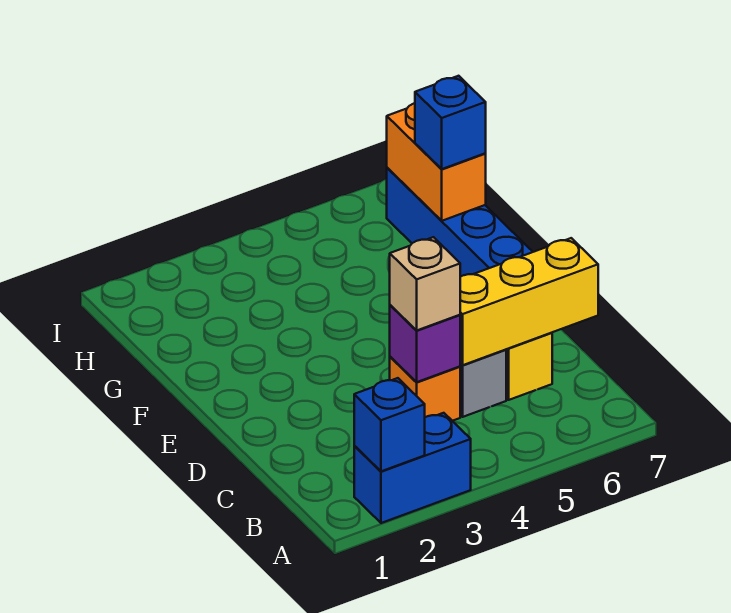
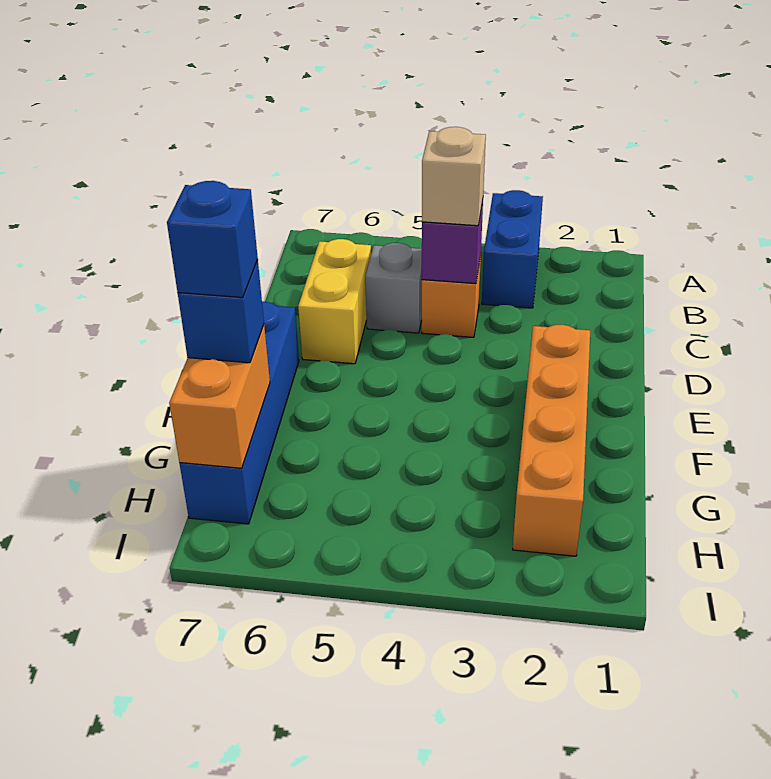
blue brick A2:A3 level 1 -> blue brick A3:B3 level 1
blue brick A2 level 2 -> blue brick G7 level 4
yellow brick C5:C7 level 2 -> none
none -> orange brick E2:H2 level 1

